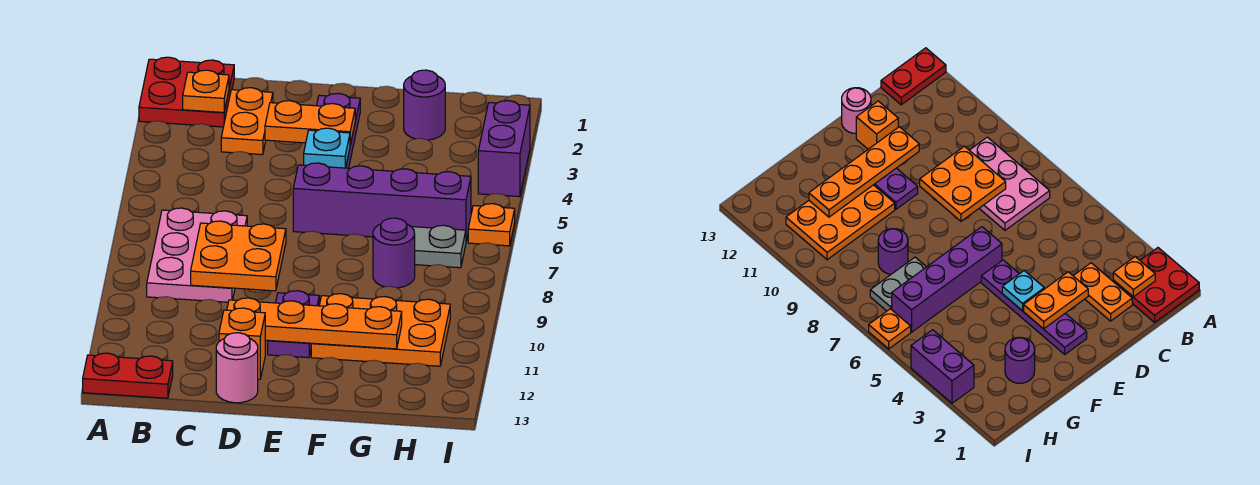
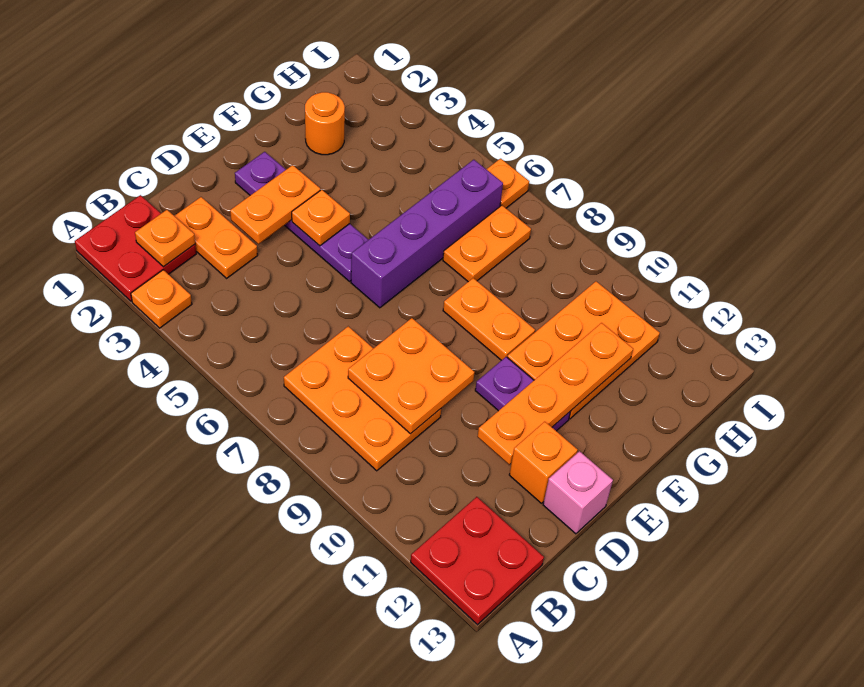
none -> orange plate A3 level 1
red plate A13:B13 level 1 -> red plate A12:B13 level 1
pink plate B7:C9 level 1 -> orange plate B7:C9 level 1
pink round brick D13 level 1 -> pink brick D13 level 1
cyan plate E4 level 2 -> orange plate E4 level 2
none -> orange plate F8:F9 level 1
purple round brick G2 level 1 -> orange round brick G2 level 1
grey plate G7:H7 level 1 -> orange plate G7:H7 level 1
purple round brick G8 level 1 -> none
purple brick I3:I4 level 1 -> none

